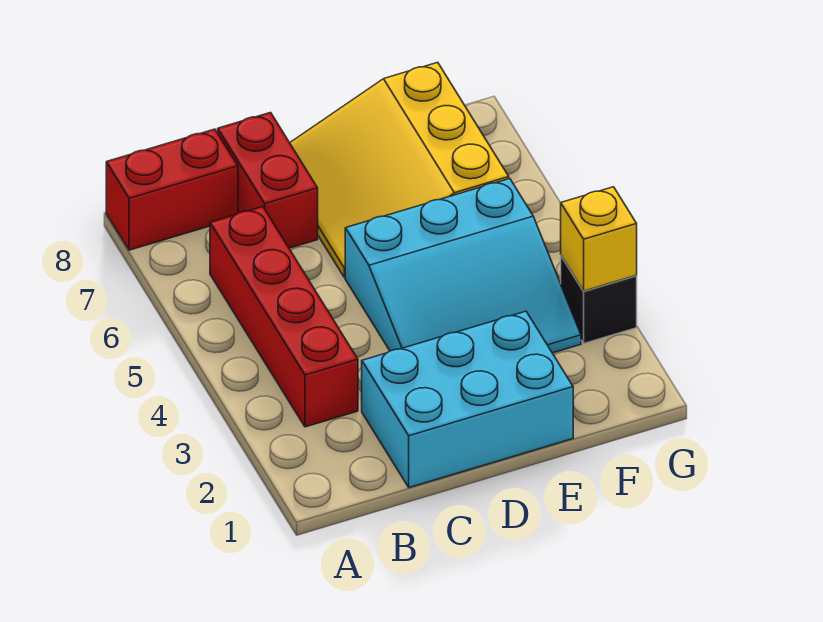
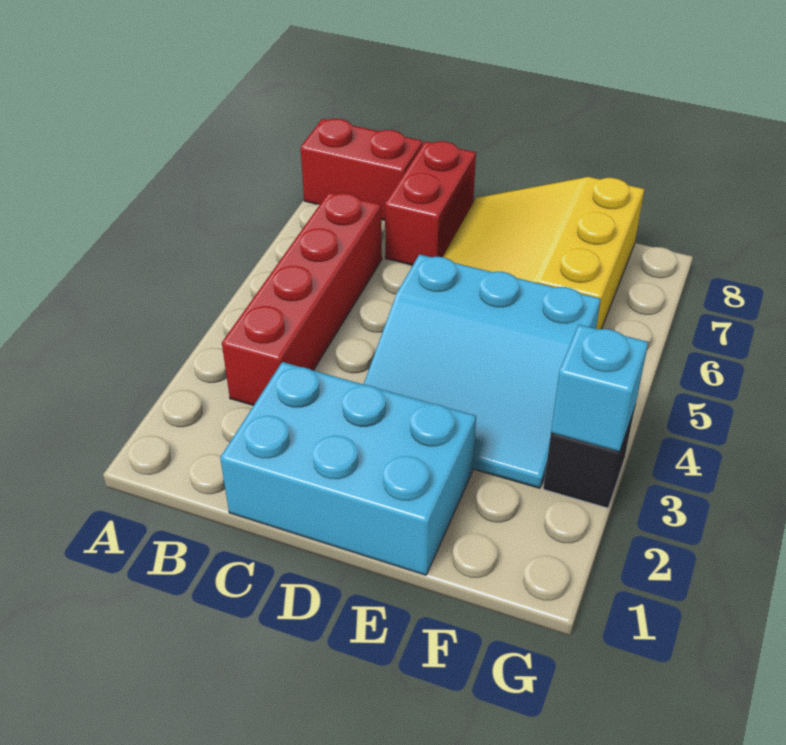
yellow brick G3 level 2 -> cyan brick G3 level 2

